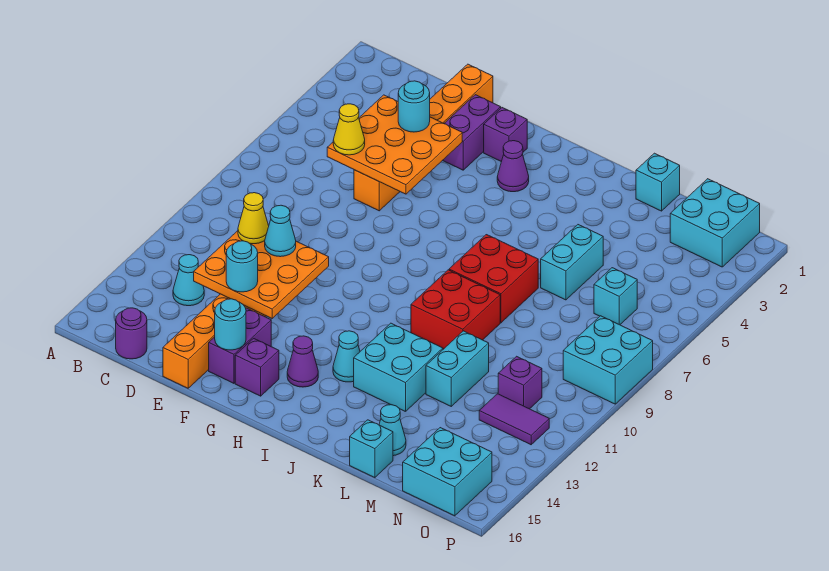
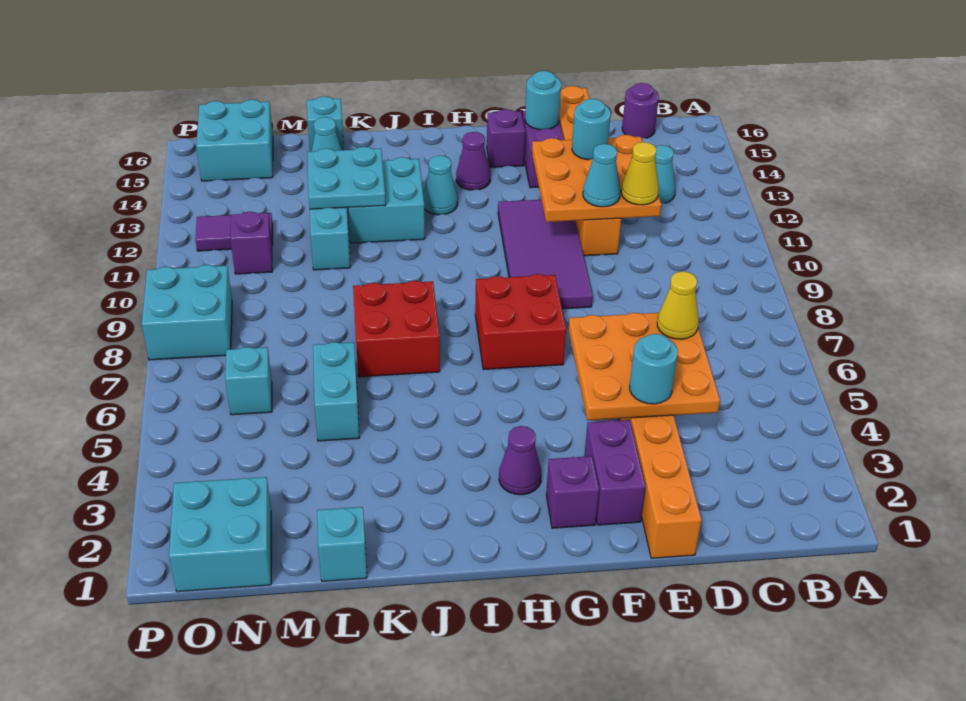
none -> purple tile F9:G12 level 1
red brick J9:K10 level 1 -> red brick G7:H8 level 1
none -> cyan plate K12:L13 level 2

